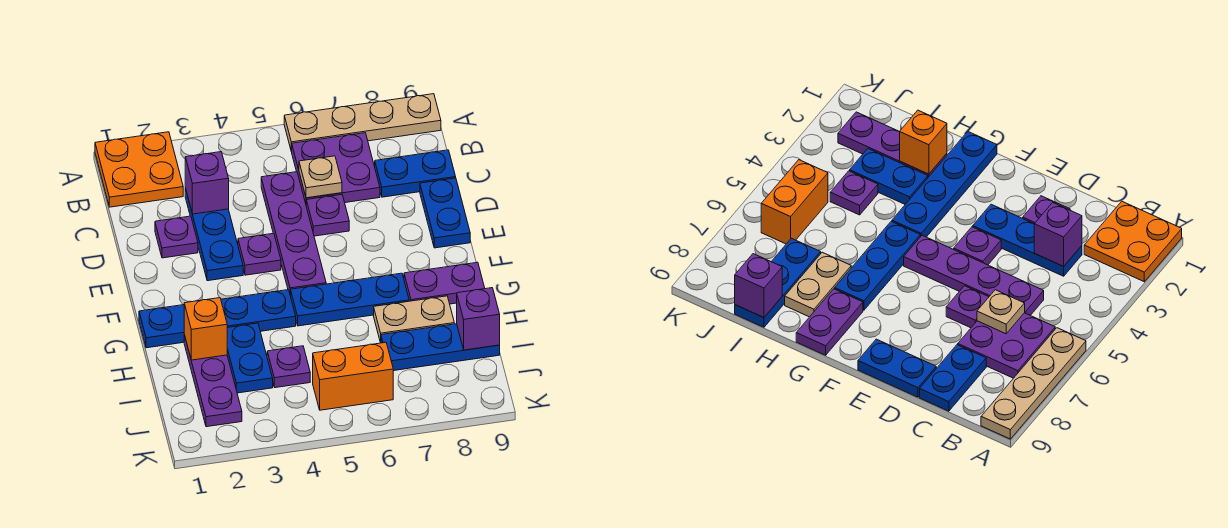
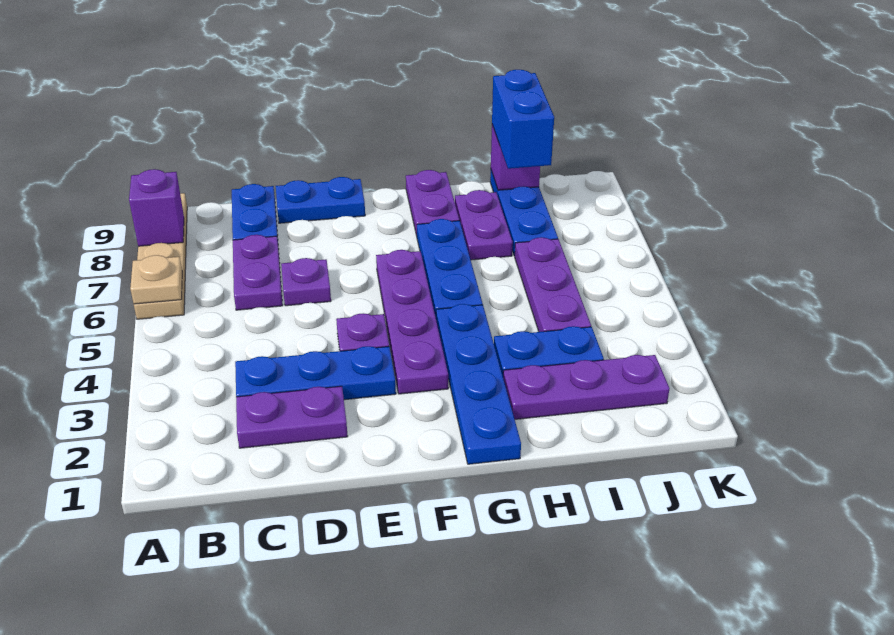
orange plate A1:B2 level 1 -> none
purple plate B6:C7 level 1 -> purple plate C6:C7 level 1
purple brick C3 level 2 -> purple brick A8 level 2
purple plate C5:F5 level 1 -> purple plate F3:F6 level 1
tan plate C6 level 2 -> tan plate A6 level 2
purple plate D2 level 1 -> purple plate C2:D2 level 1
orange brick H2 level 2 -> none
tan plate H7:H8 level 1 -> purple plate H7:H8 level 1
purple plate I4 level 1 -> purple plate I4:I6 level 1
none -> blue brick I8:I9 level 3
orange brick J5:J6 level 1 -> none

